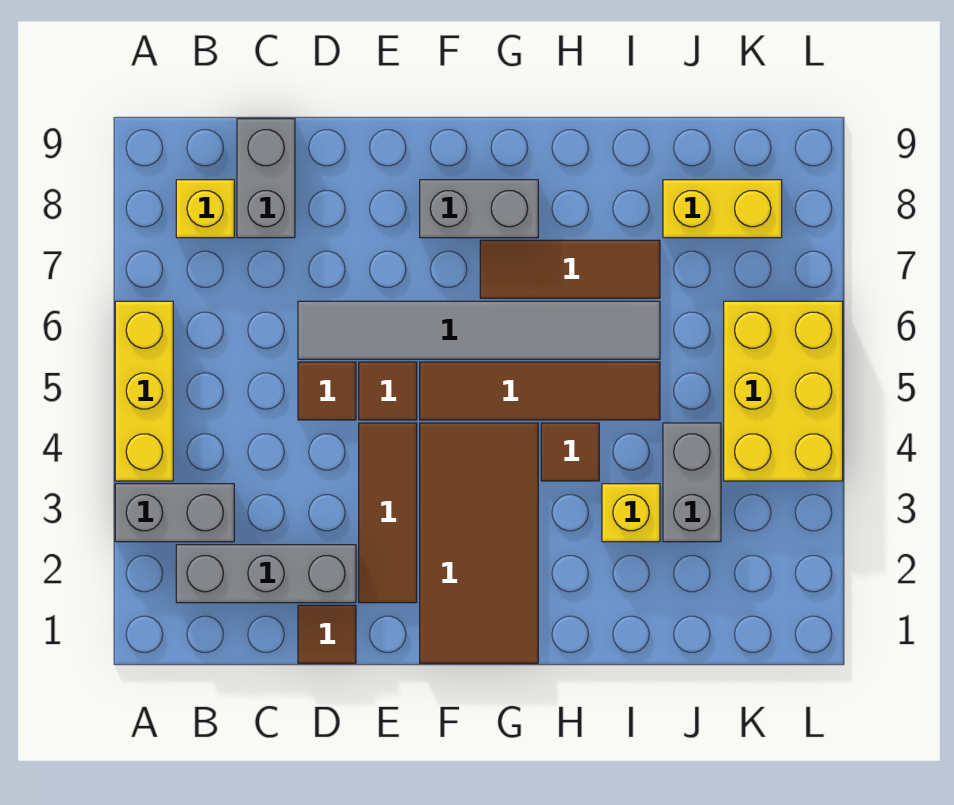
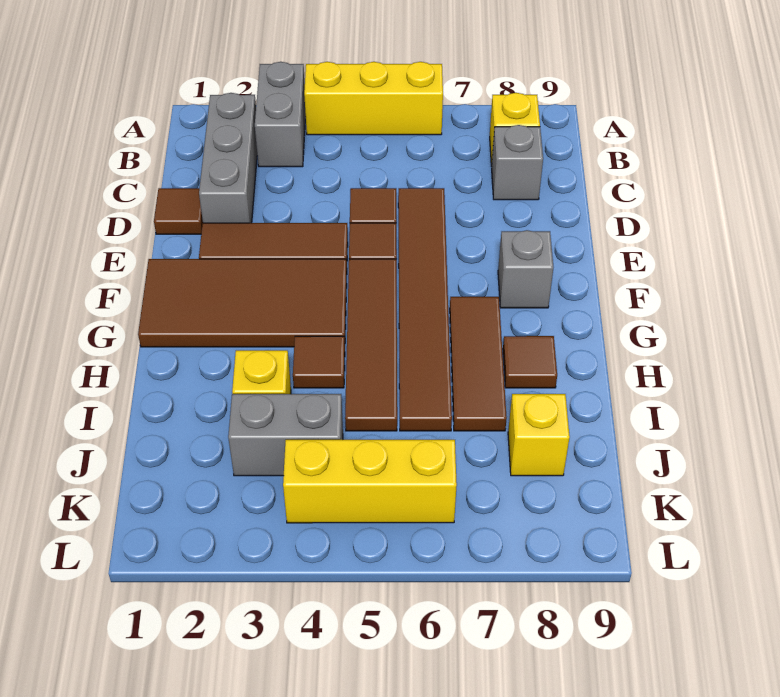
grey brick C8:C9 level 1 -> grey brick C8 level 1
grey tile D6:I6 level 1 -> brown tile D6:I6 level 1
grey brick F8:G8 level 1 -> grey brick F8 level 1
none -> brown tile H8 level 1
yellow brick J8:K8 level 1 -> yellow brick J8 level 1
yellow brick K4:L6 level 1 -> yellow brick K4:K6 level 1

